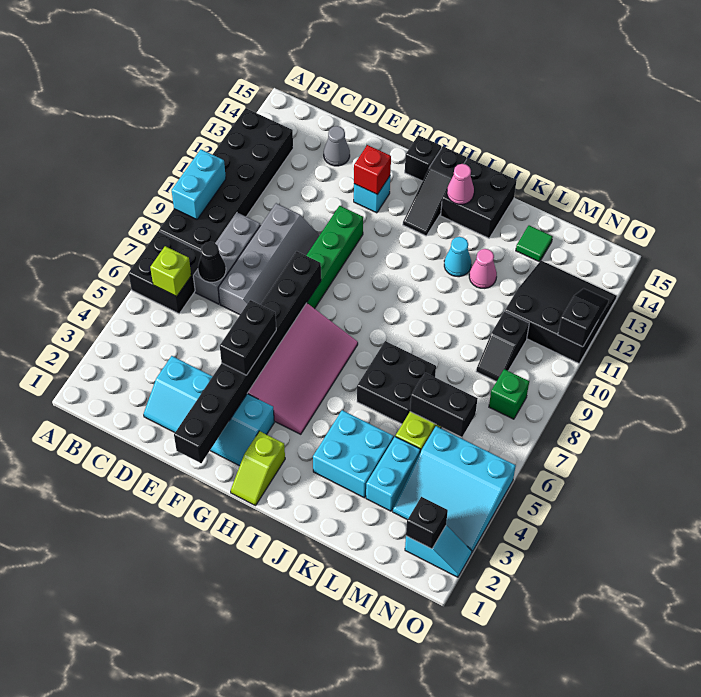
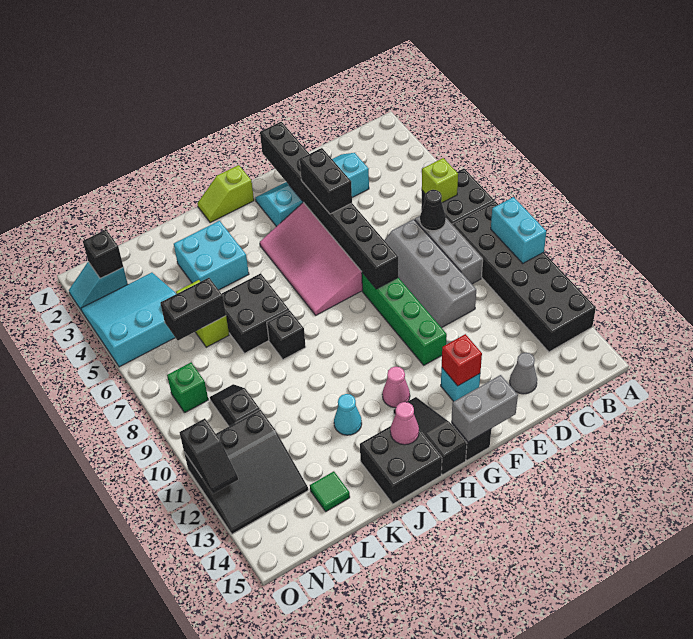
none -> grey brick F15:G15 level 2
lime slope H1:H2 level 1 top 2 -> lime slope H1:I1 level 1 top H
none -> black brick J8 level 1
pink cone K12 level 1 -> pink cone H12 level 1
cyan brick L3:L4 level 1 -> none

